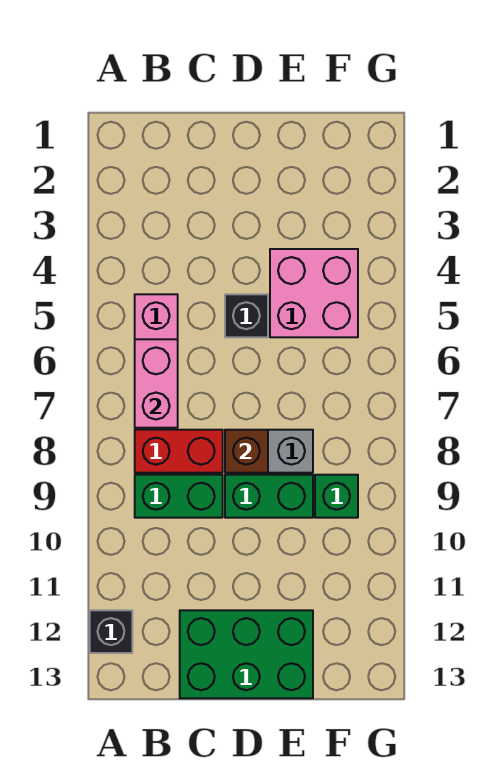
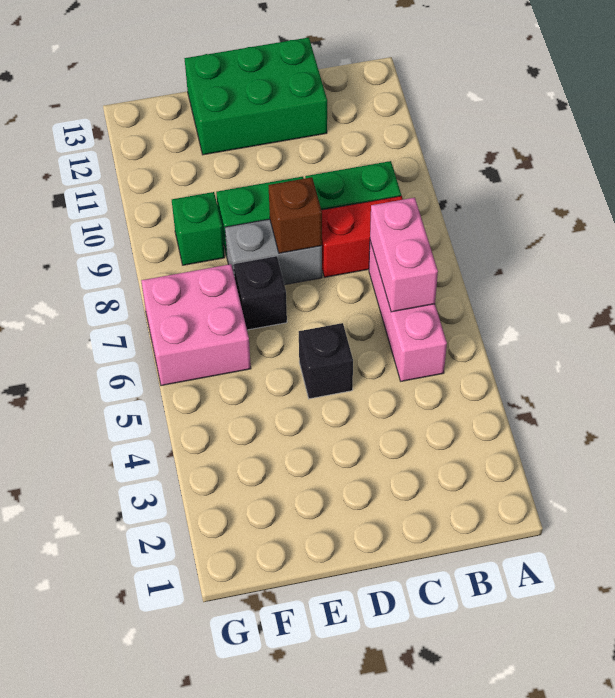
black brick A12 level 1 -> black brick E7 level 1
pink brick E4:F5 level 1 -> pink brick F6:G7 level 1

